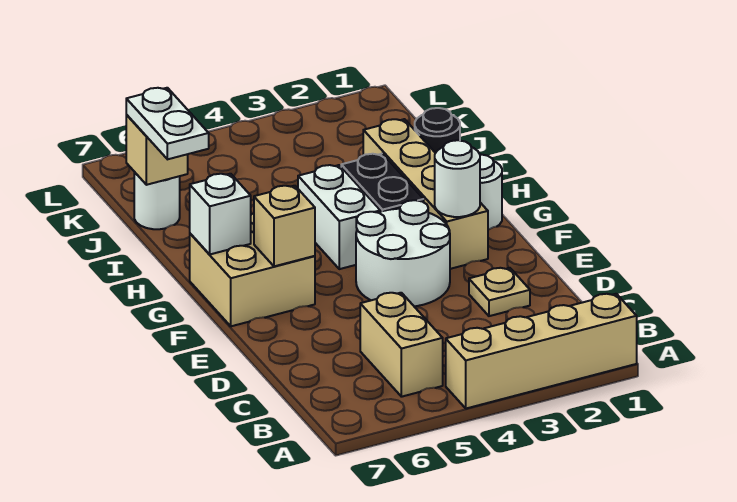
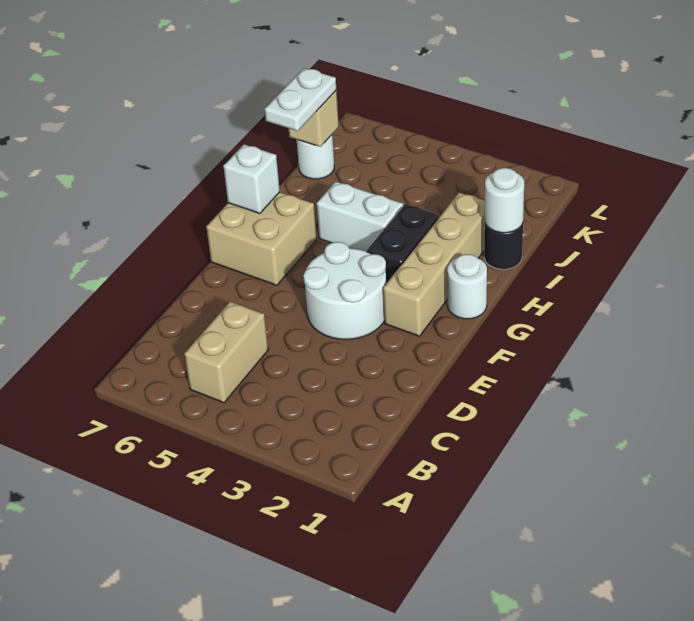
tan brick A1:A4 level 1 -> none
tan plate D2 level 1 -> none
white round brick F2 level 2 -> white round brick I1 level 2
tan brick F6 level 2 -> none
white brick G4:H4 level 1 -> white brick H4:H5 level 1

